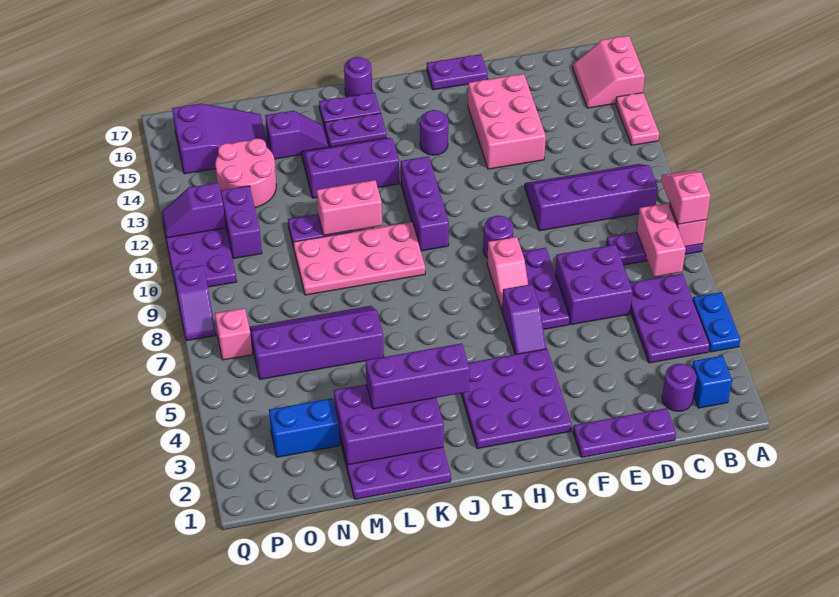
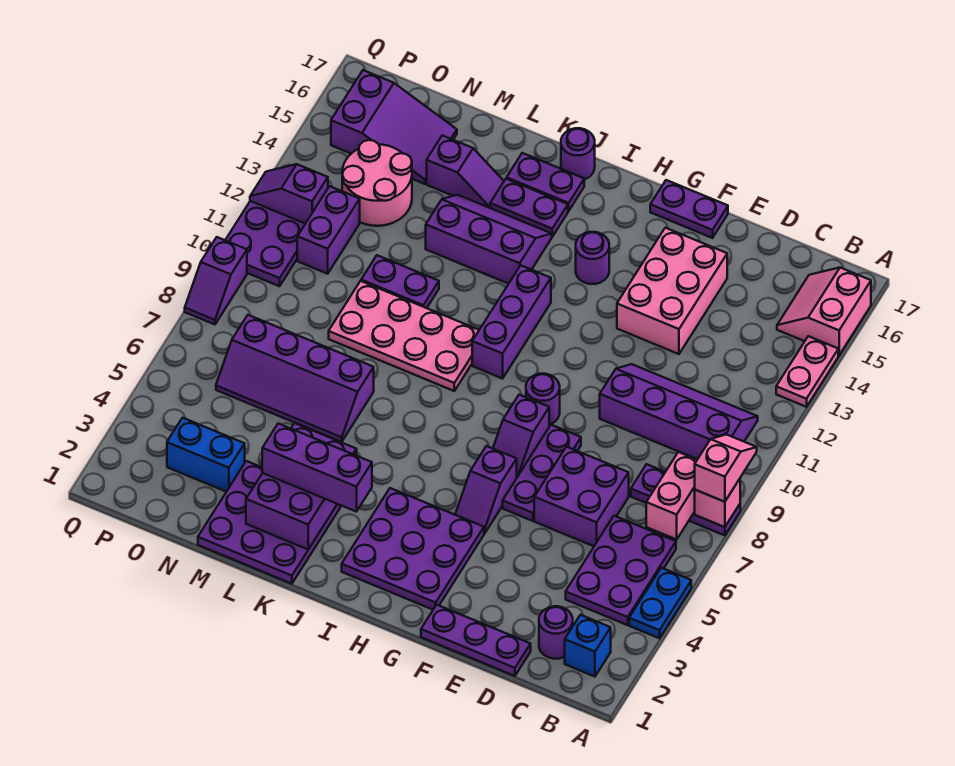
pink slope G7:G8 level 1 top 8 -> purple slope G7:G8 level 1 top 8
purple brick K2:M3 level 2 -> purple brick K2:L4 level 2
pink brick K11:L11 level 2 -> none
purple slope L6:O7 level 1 top 6 -> purple slope L6:O7 level 1 top 7
pink brick P7 level 1 -> none

